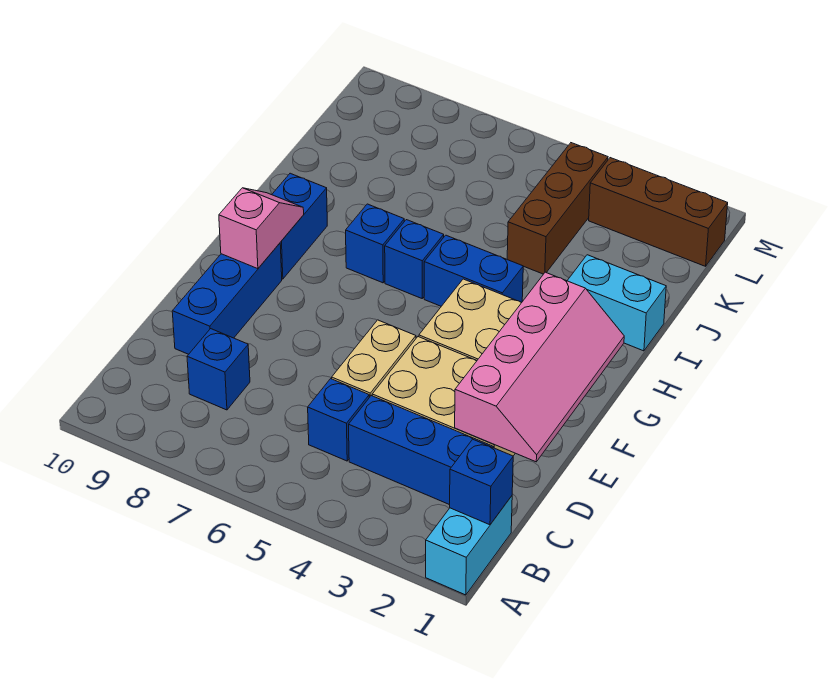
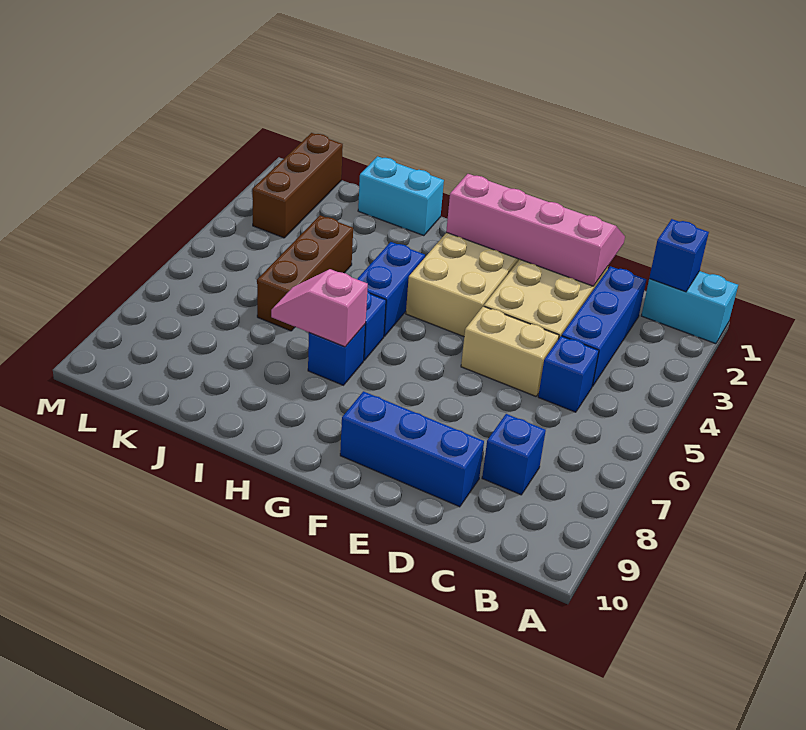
pink slope F9:G9 level 2 top F -> pink slope H7:I7 level 2 top H
blue brick G9:H9 level 1 -> none
cyan brick I1:I2 level 1 -> cyan brick I1:J1 level 1
brown brick J4:L4 level 1 -> brown brick J4:J6 level 1

